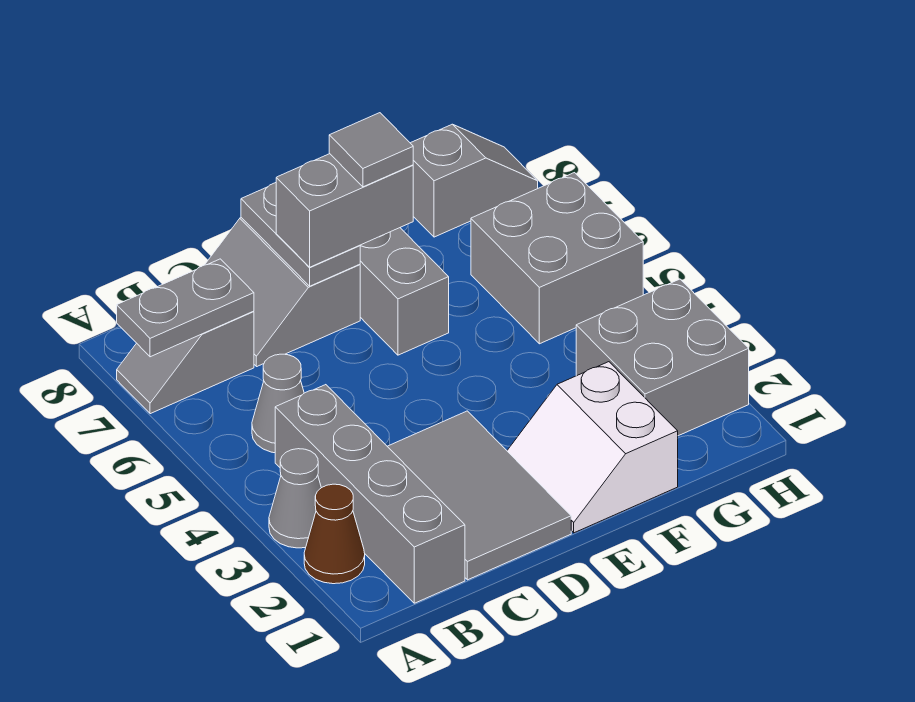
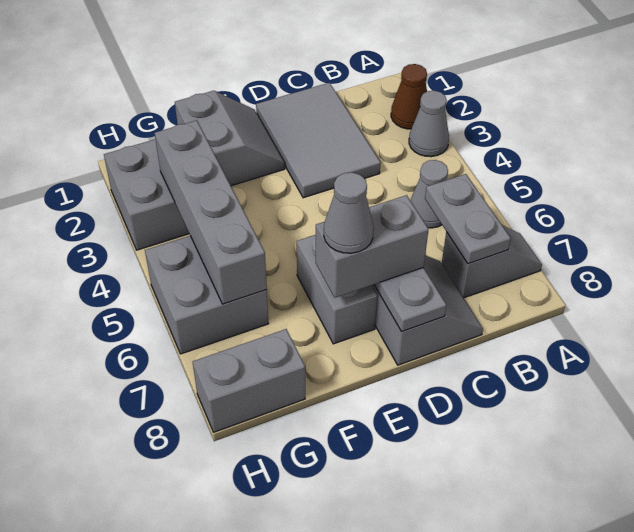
grey plate A7:B7 level 2 -> grey plate B6:B7 level 2
grey brick B1:B4 level 1 -> grey brick G3:G6 level 2
white slope E1:F2 level 1 top F -> grey slope E1:F2 level 1 top F
grey tile E7 level 4 -> grey cone E7 level 4
grey slope G8:H8 level 1 top G -> grey brick G8:H8 level 1

